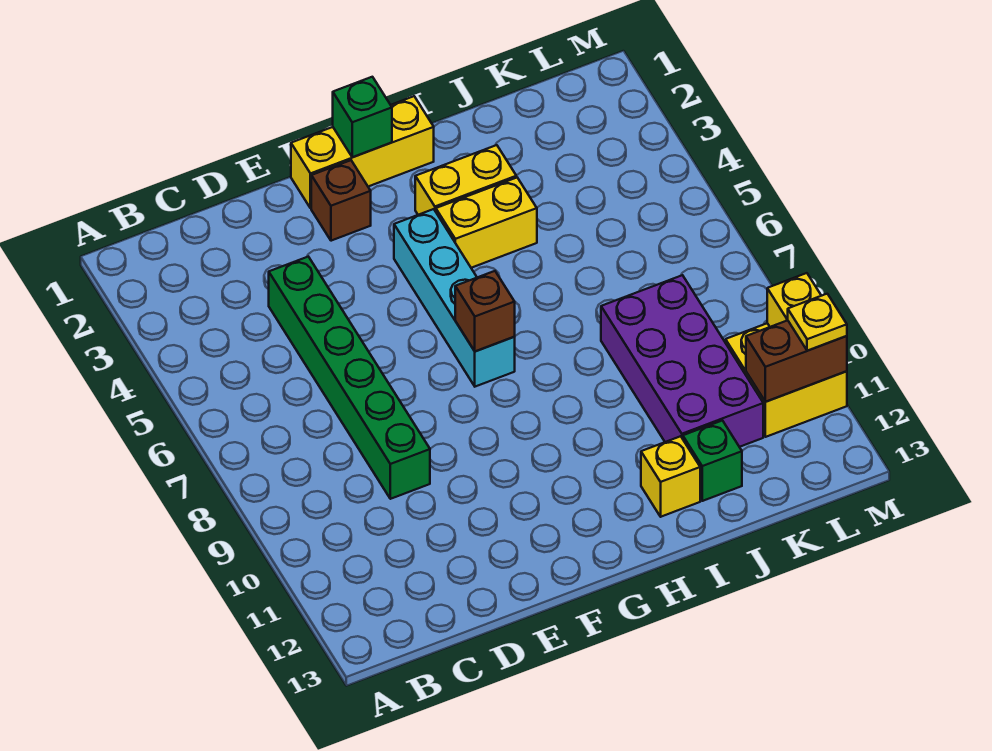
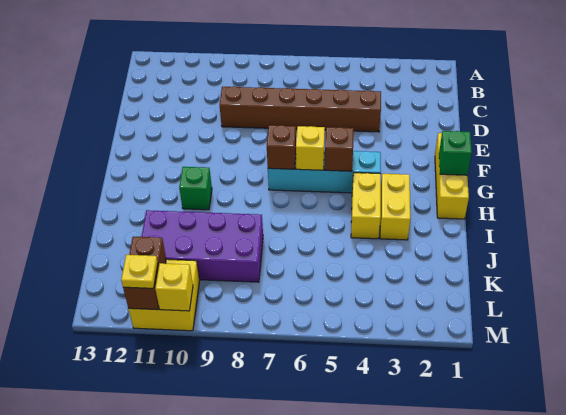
green brick D4:D9 level 1 -> brown brick D4:D9 level 1
brown brick F2 level 1 -> brown brick G5 level 2
yellow brick I12 level 1 -> yellow brick G6 level 2
green brick J12 level 1 -> green brick H10 level 1

